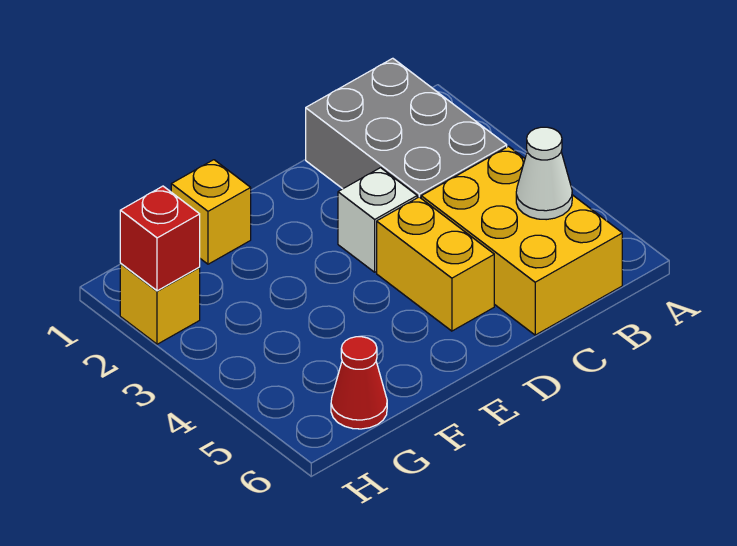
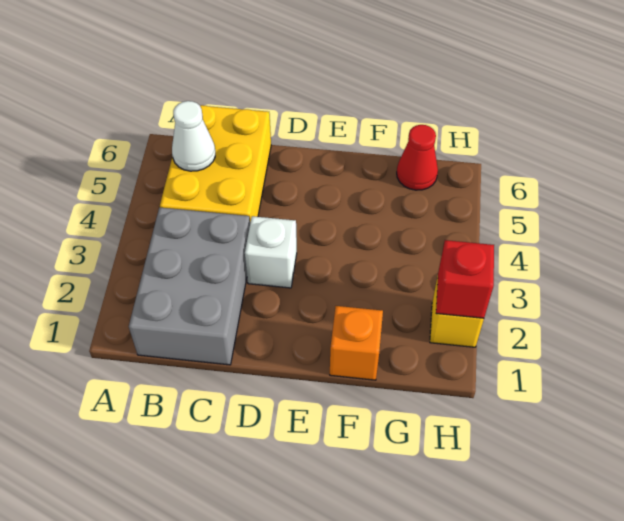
yellow brick D4:D5 level 1 -> none
yellow brick F1 level 1 -> orange brick F1 level 1

